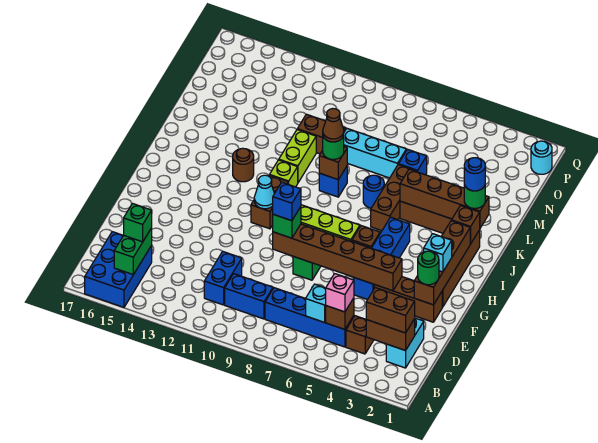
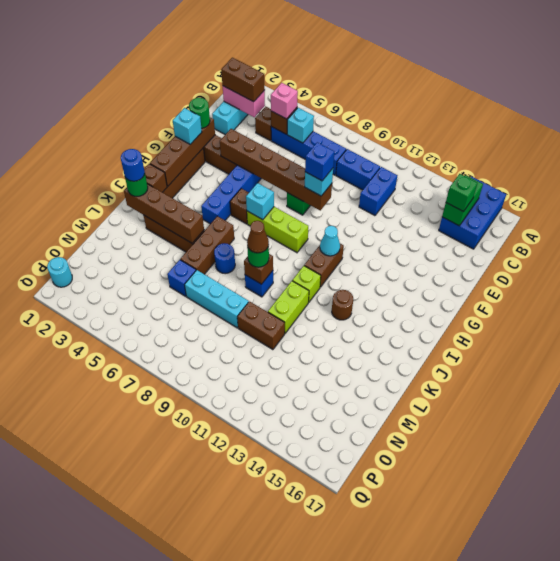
brown brick C2:C3 level 2 -> pink brick C2:C3 level 2
green brick F9 level 3 -> cyan brick F9 level 3
none -> cyan brick H7 level 2

